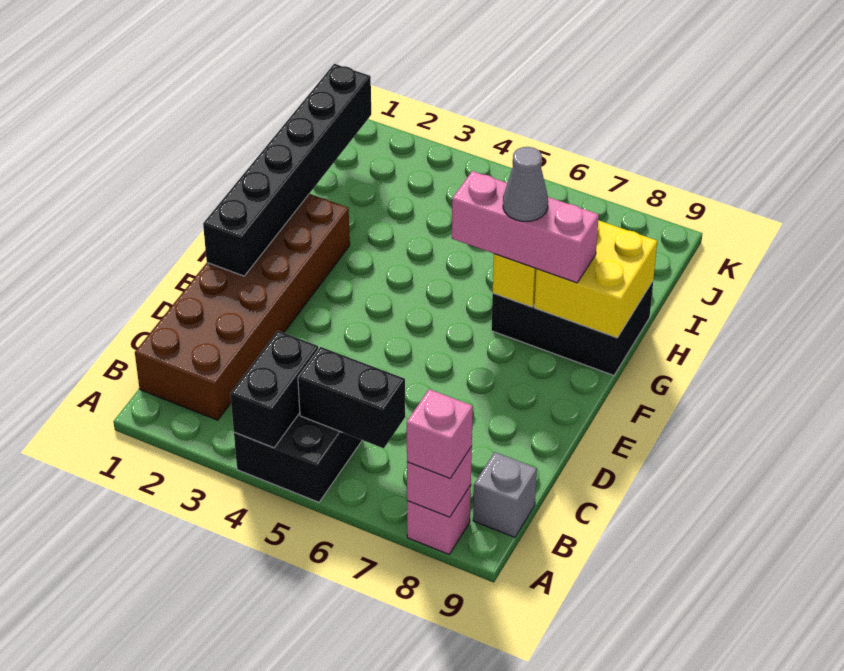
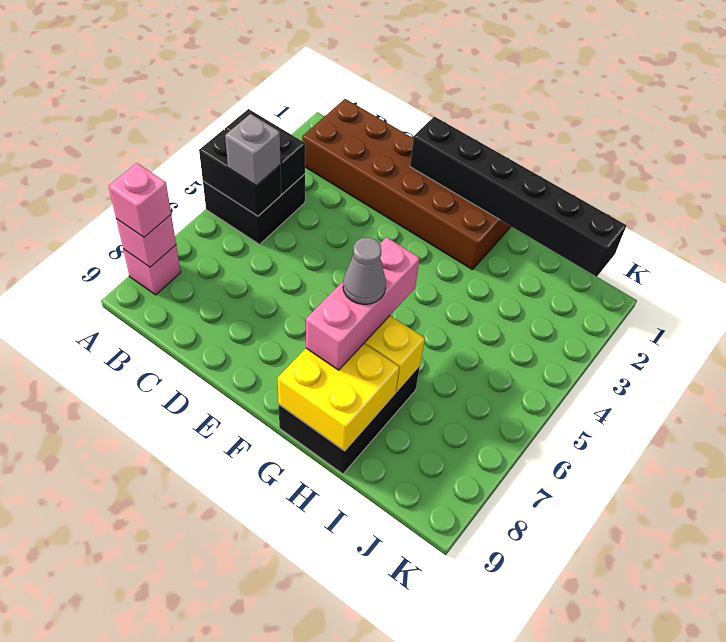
black brick B5:B6 level 2 -> black brick A5:B5 level 2
grey brick B9 level 1 -> grey brick B5 level 3

